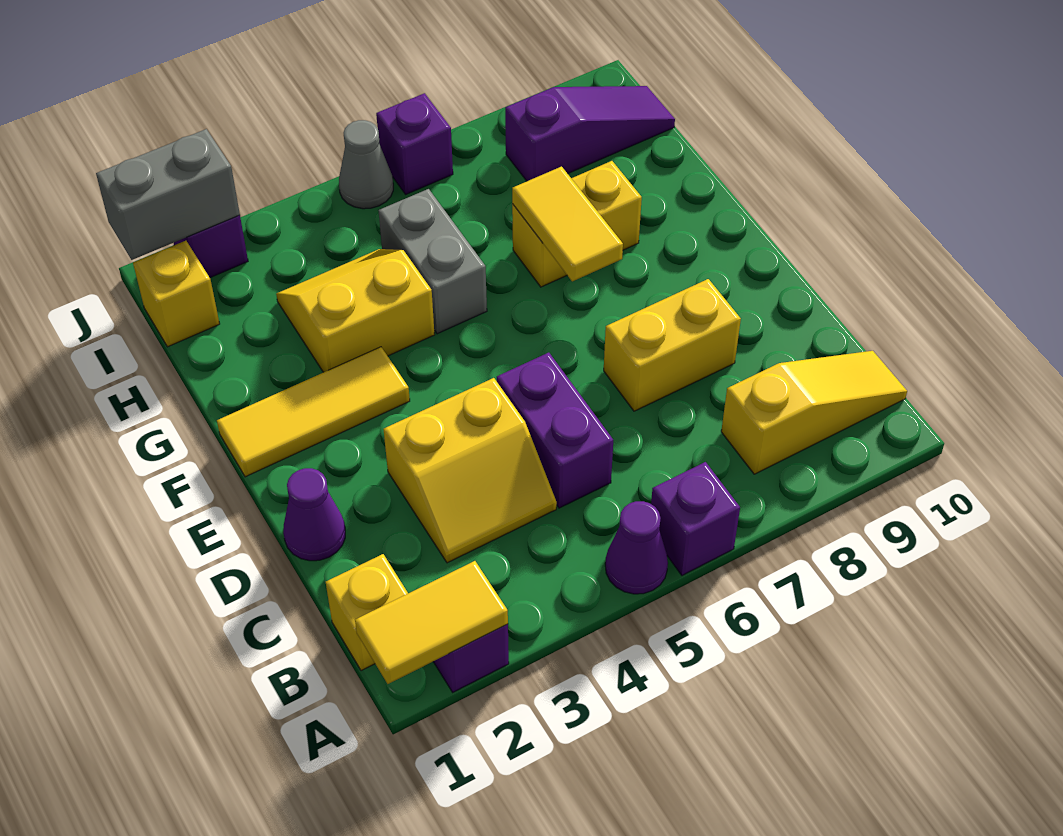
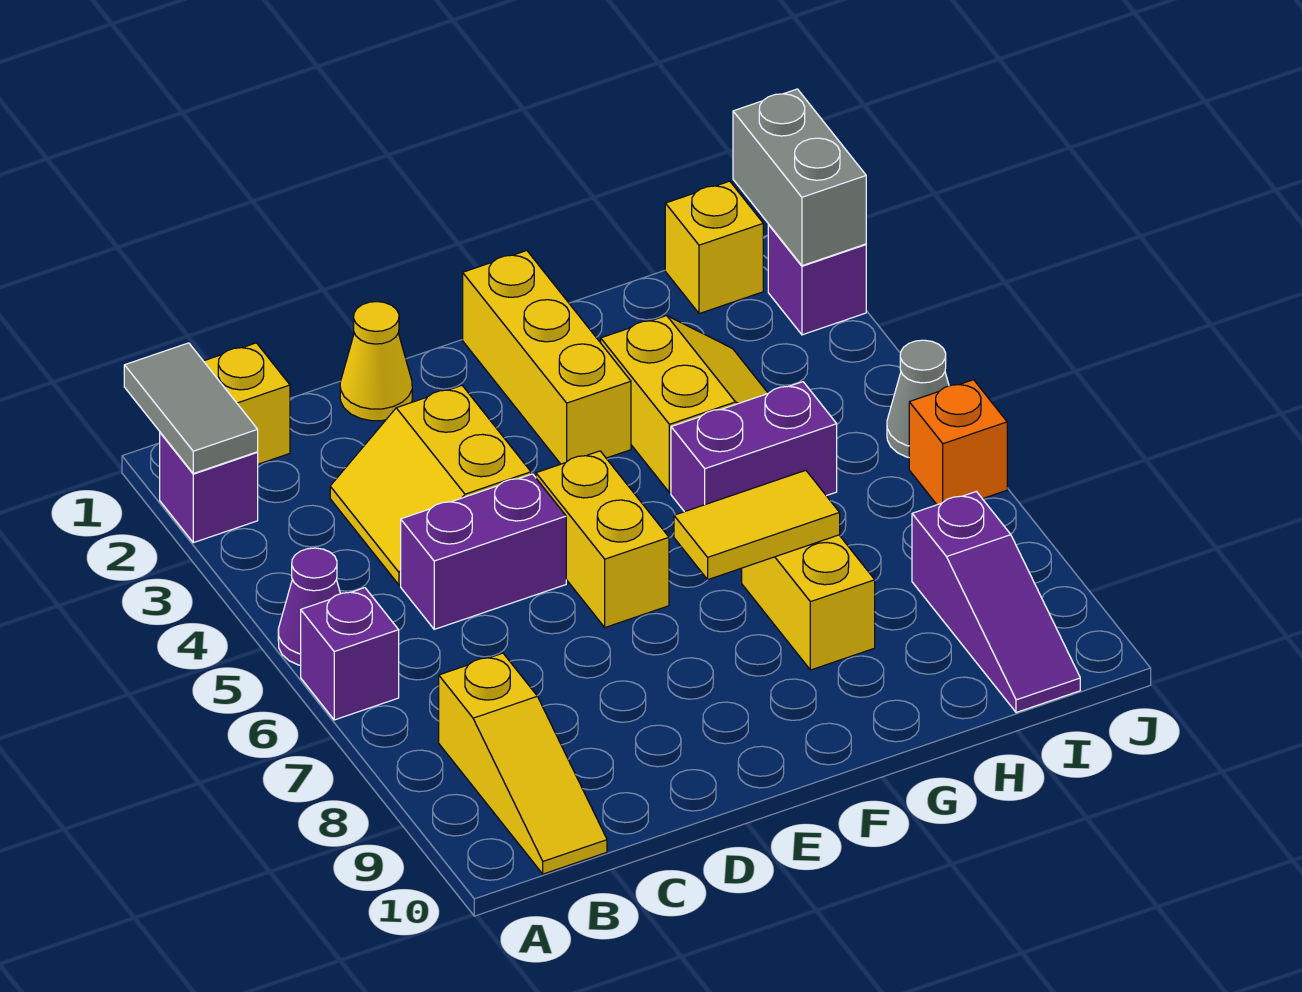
yellow tile A1:A2 level 2 -> grey tile A1:A2 level 2
purple cone D1 level 1 -> yellow cone D1 level 1
yellow brick D7:D8 level 1 -> yellow brick E5:E6 level 1
yellow tile F1:F3 level 1 -> yellow brick F1:F3 level 1
grey brick G5:H5 level 1 -> purple brick G5:H5 level 1
purple brick J6 level 1 -> orange brick J6 level 1

